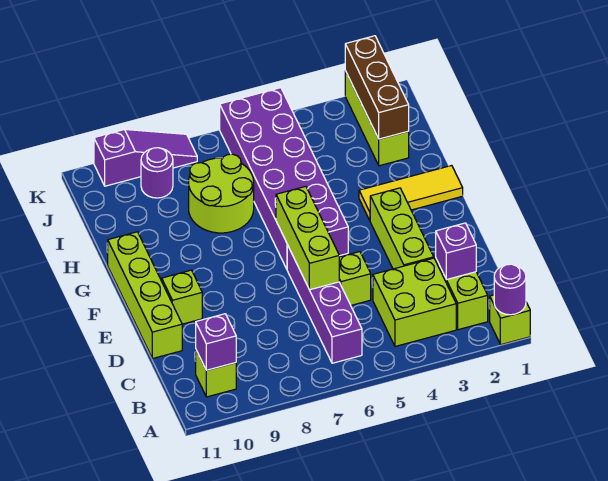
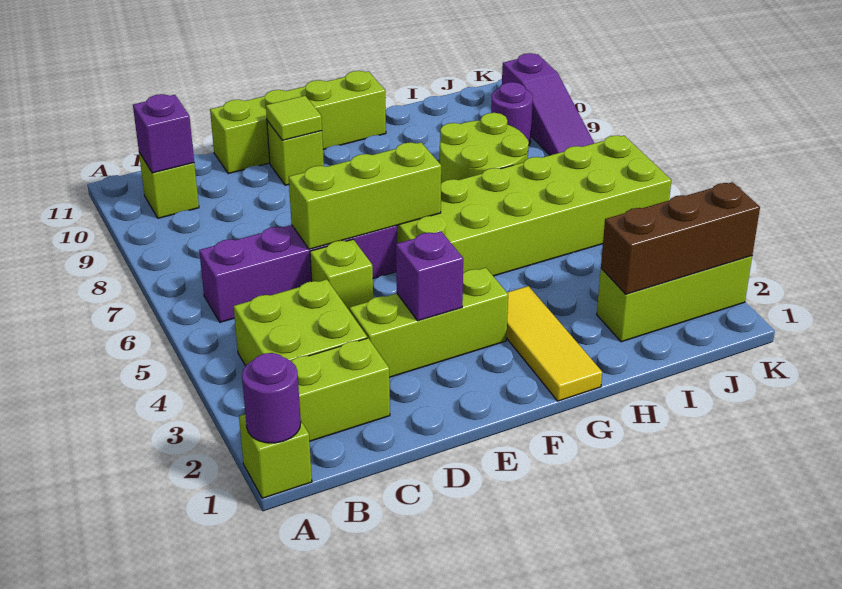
purple brick C2 level 2 -> purple brick E3 level 2
none -> lime tile E10 level 2
purple brick F5:K6 level 1 -> lime brick F5:K6 level 1

